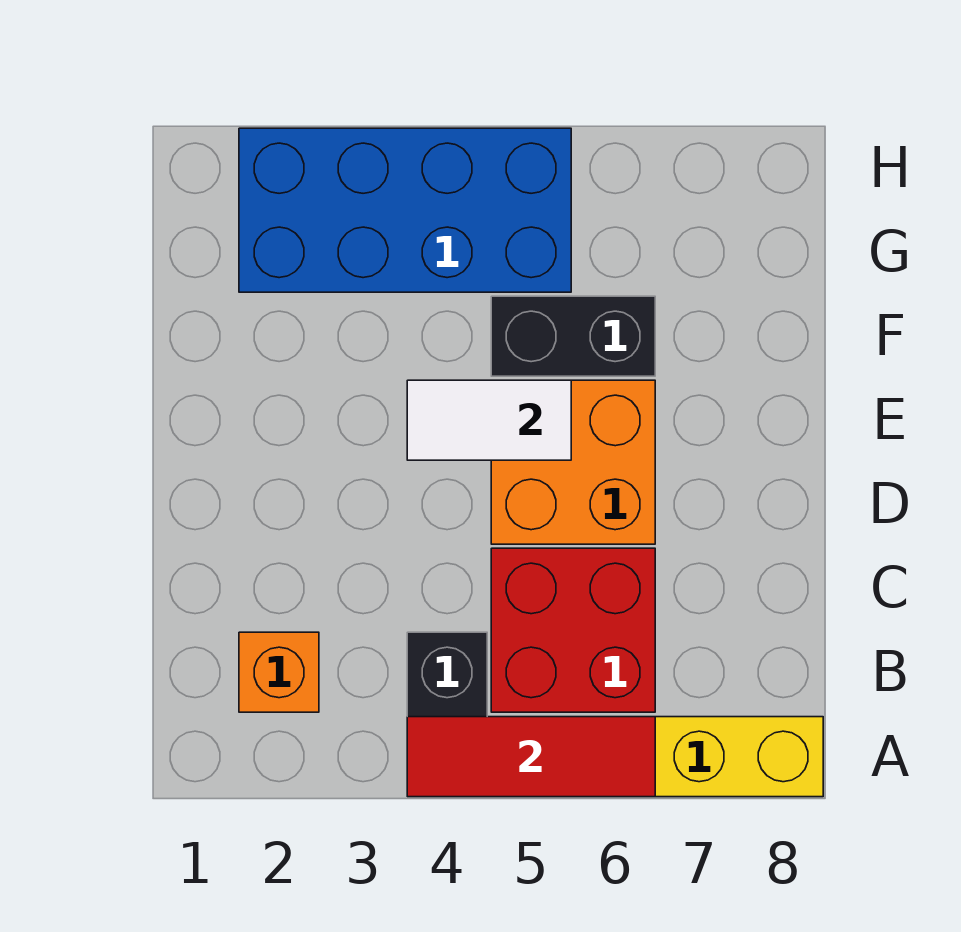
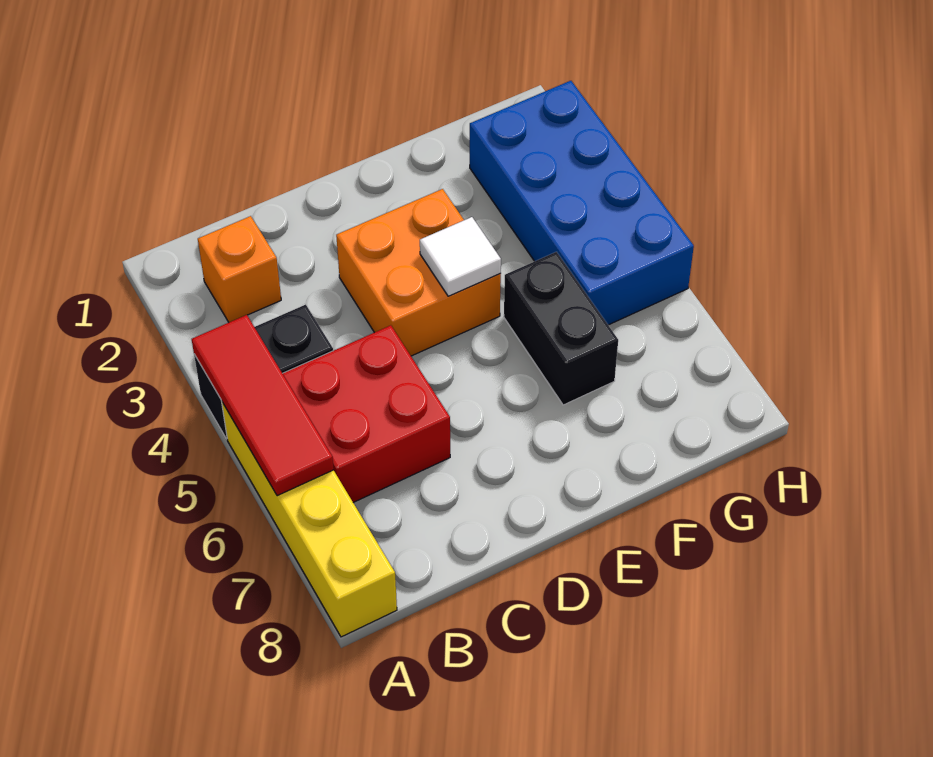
orange brick D5:E6 level 1 -> orange brick D3:E4 level 1
white tile E4:E5 level 2 -> white tile E4 level 2

